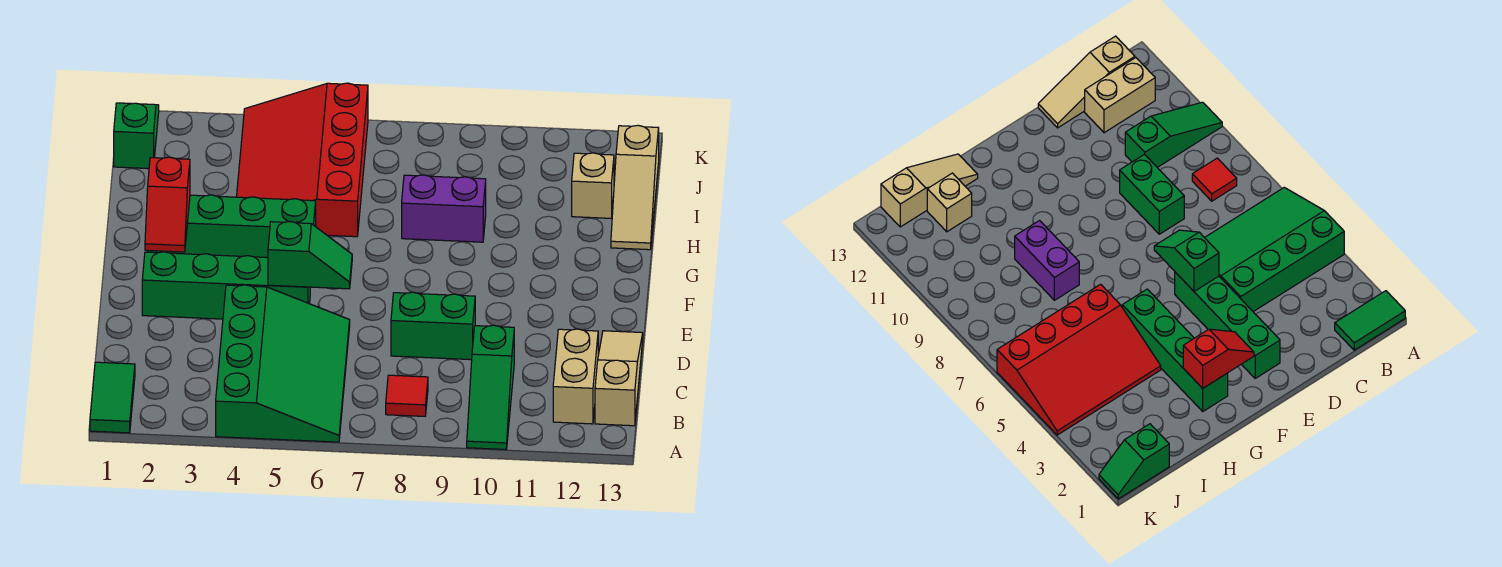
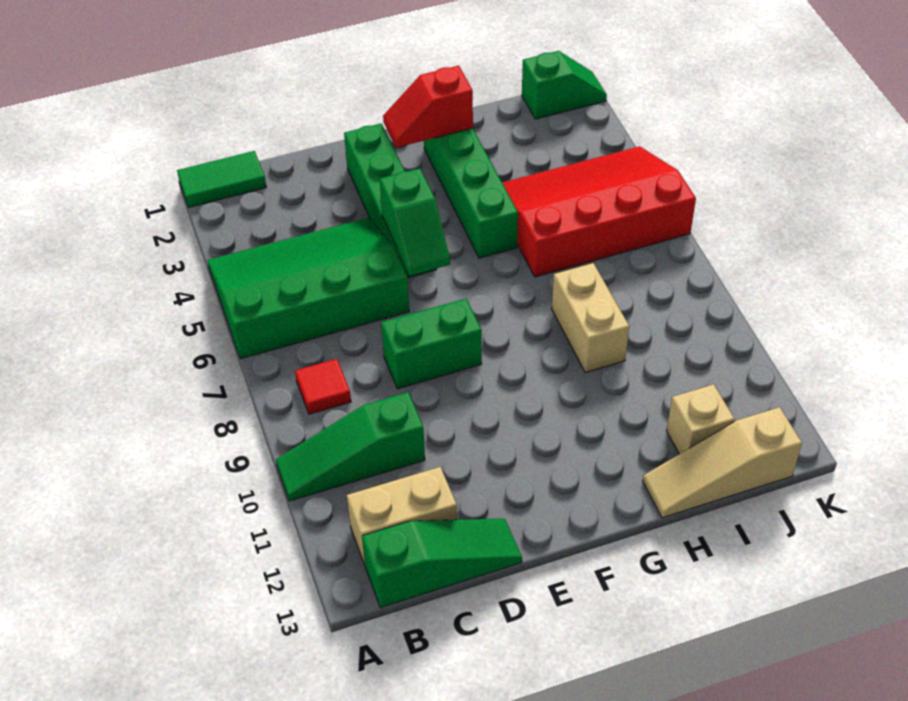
green slope A4:D6 level 1 top 4 -> green slope A4:D6 level 1 top 6
tan slope B13:D13 level 1 top B -> green slope B13:D13 level 1 top B
green brick D8:D9 level 1 -> green brick D8:E8 level 1
purple brick H8:H9 level 1 -> tan brick H8:H9 level 1

